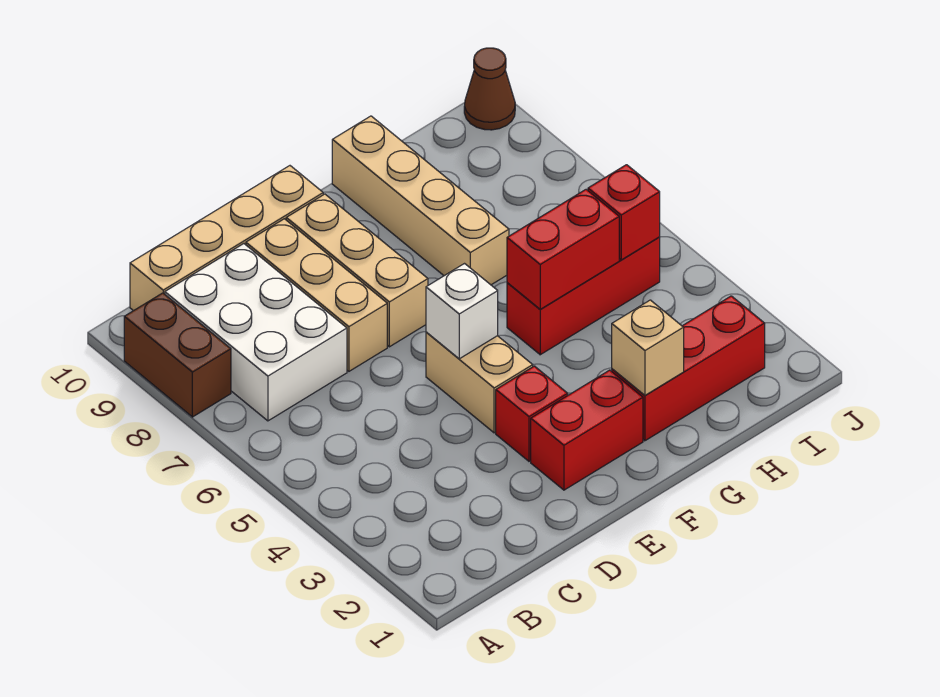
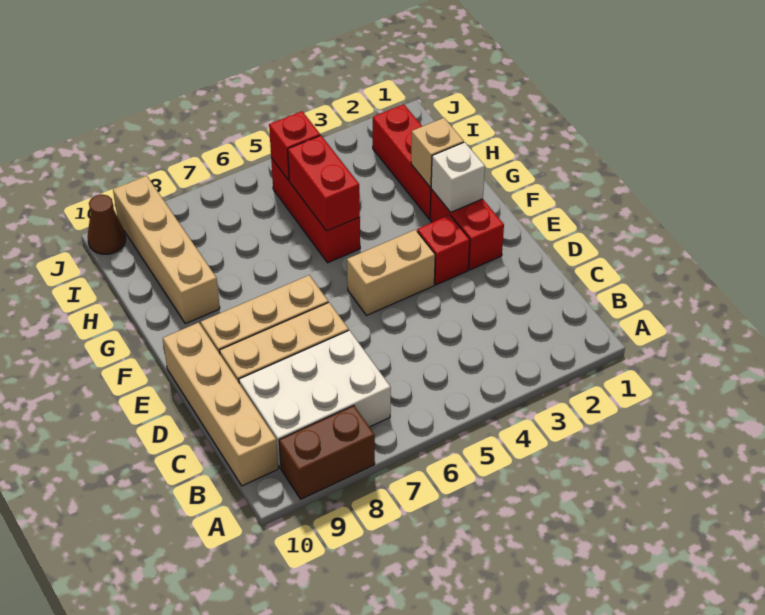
white brick E5 level 2 -> white brick F2 level 2
tan brick G7:G10 level 1 -> tan brick G9:J9 level 1

